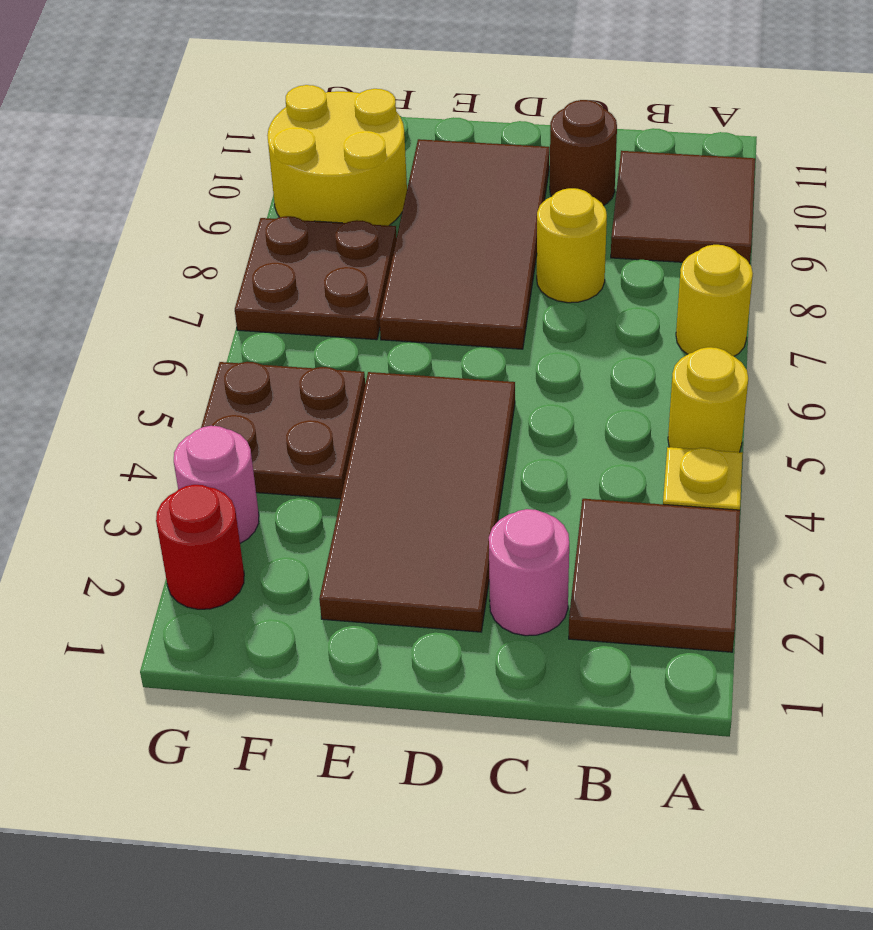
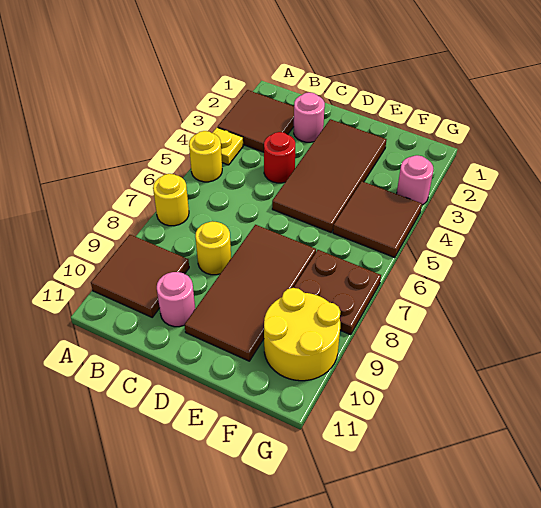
brown round brick C10 level 1 -> pink round brick C10 level 1
brown plate F4:G5 level 1 -> brown tile F4:G5 level 1
red round brick G2 level 1 -> red round brick C4 level 1

